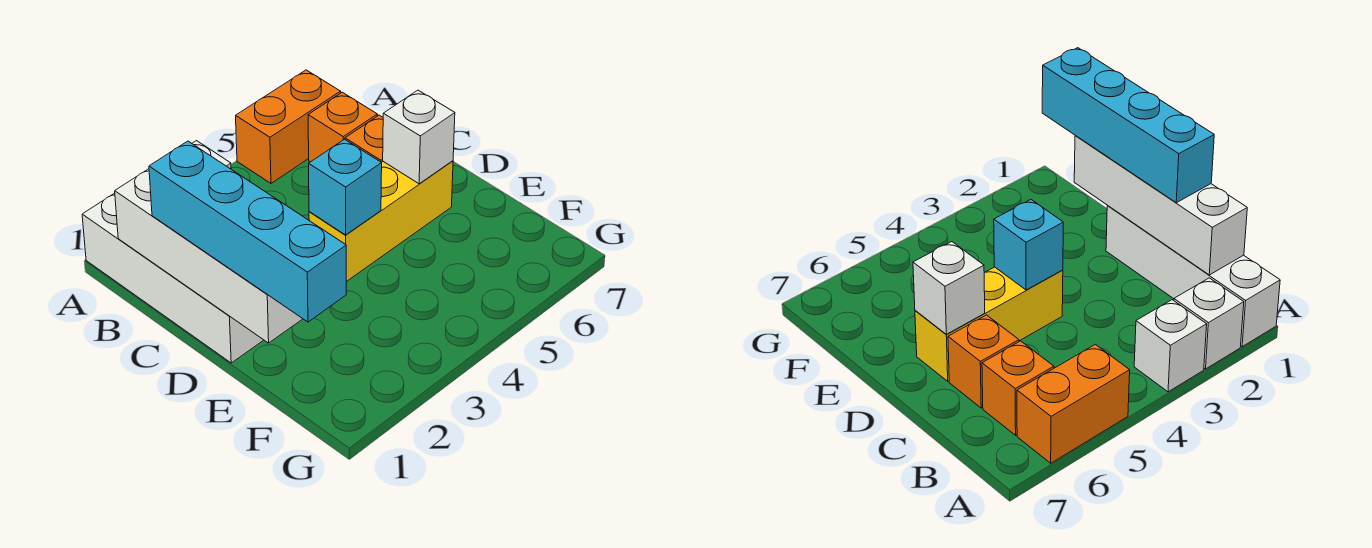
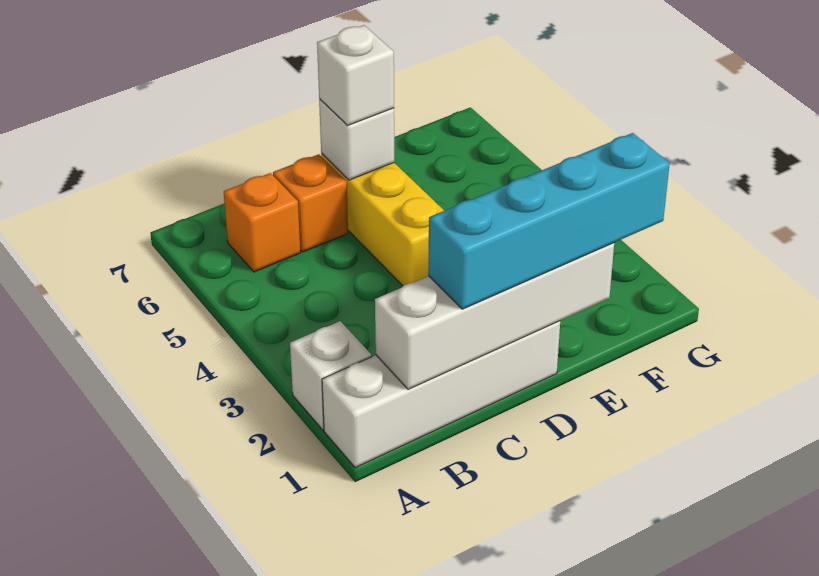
white brick A3 level 1 -> white brick D6 level 3
orange brick A5:A6 level 1 -> none
cyan brick D4 level 2 -> none

